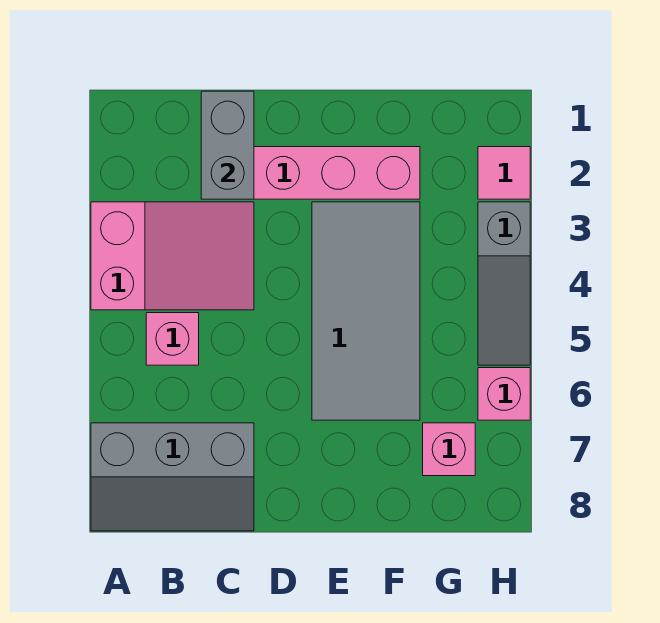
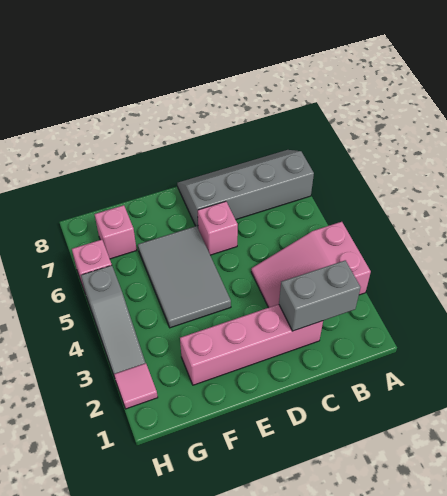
grey slope A7:C8 level 1 top 7 -> grey slope A7:D8 level 1 top 7
pink brick B5 level 1 -> pink brick D6 level 1
grey brick C1:C2 level 2 -> grey brick B2:C2 level 2
grey tile E3:F6 level 1 -> grey tile E4:F6 level 1
grey slope H3:H5 level 1 top 3 -> grey slope H3:H5 level 1 top 5

